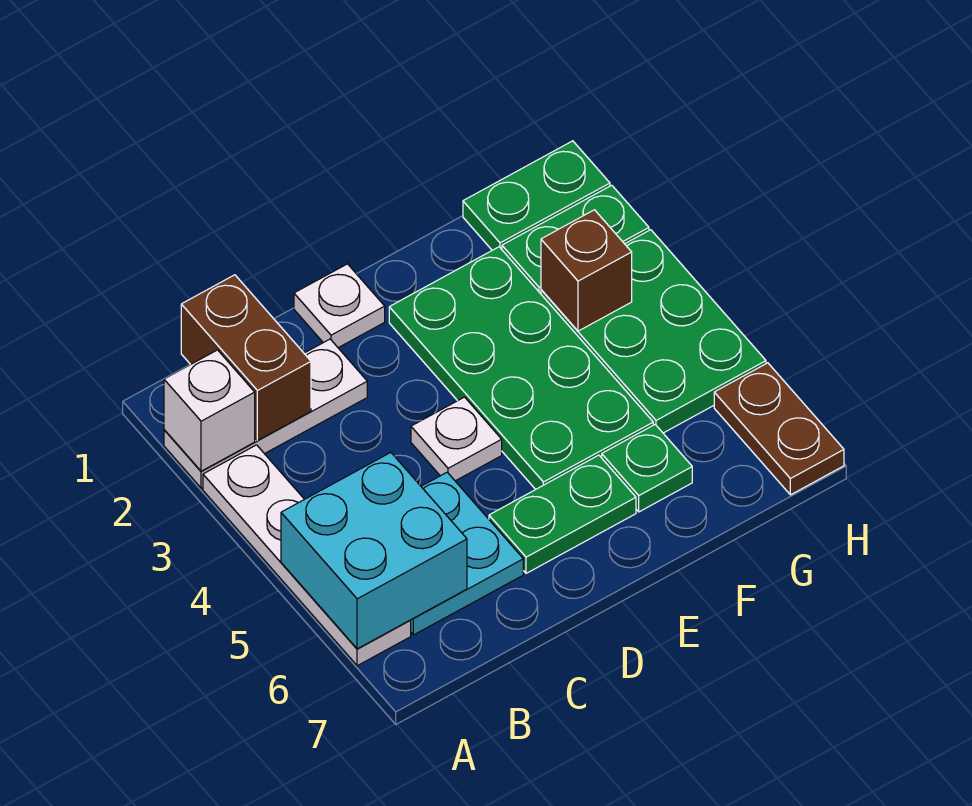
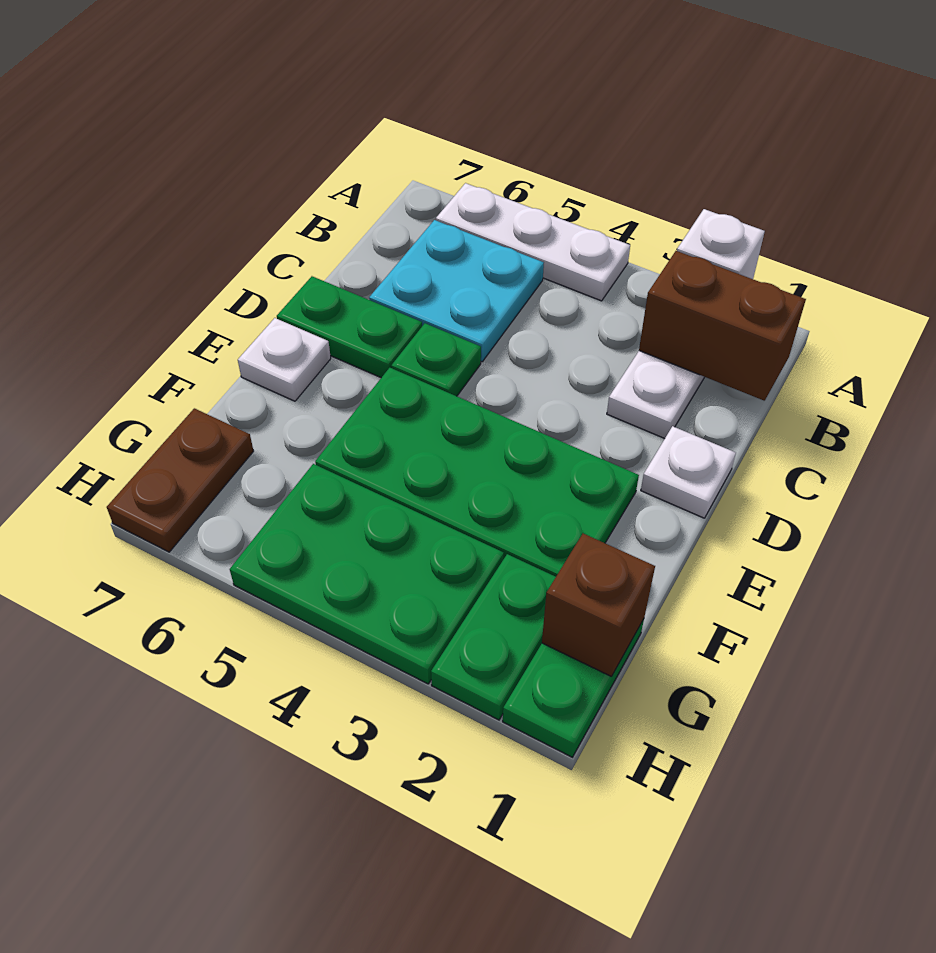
white plate A3:A6 level 1 -> white plate A4:A6 level 1
cyan brick A5:B6 level 2 -> none
white plate D4 level 1 -> white plate E7 level 1
green plate D6:E6 level 1 -> green plate D6:D7 level 1
green plate F6 level 1 -> green plate D5 level 1
brown brick G3 level 2 -> brown brick G1 level 2
brown plate H6:H7 level 1 -> brown plate G7:H7 level 1

